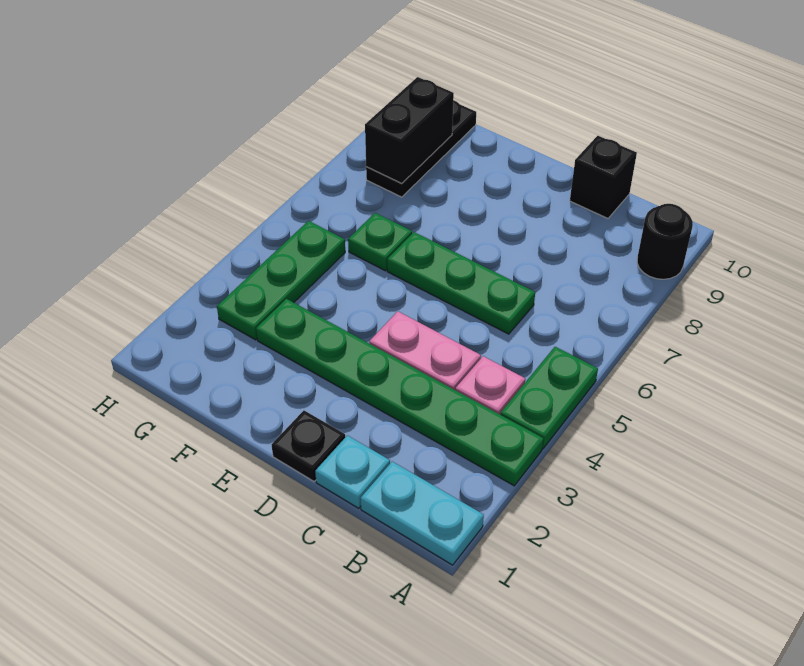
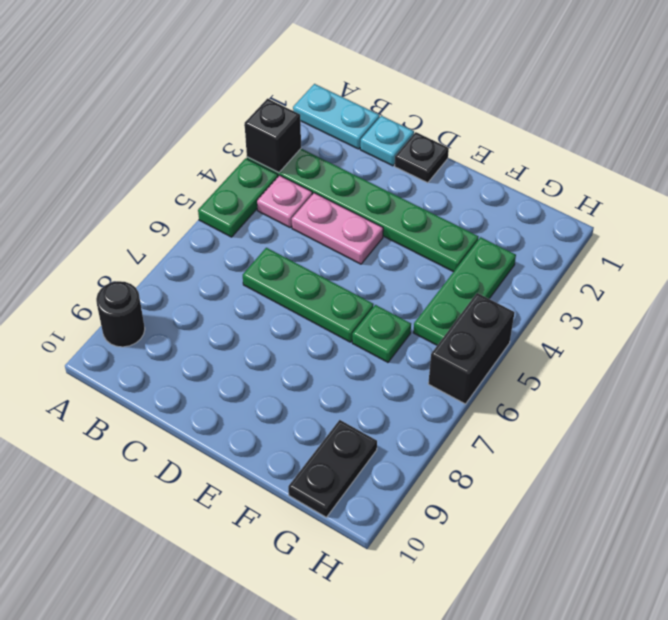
black brick C10 level 1 -> black brick A3 level 2
black plate G8:G10 level 1 -> black plate G9:G10 level 1
black brick G8:G9 level 2 -> black brick H5:H6 level 1

